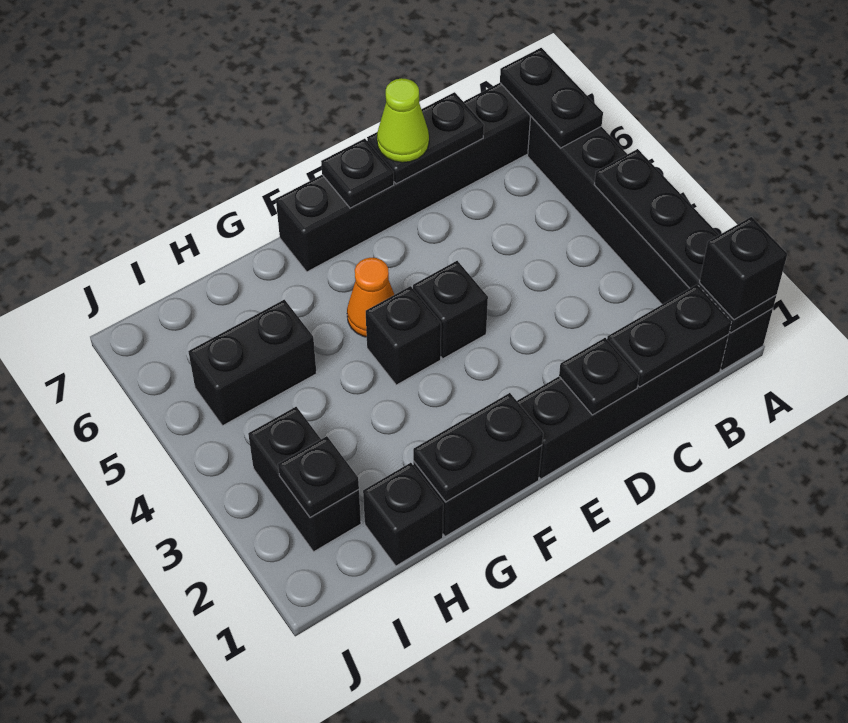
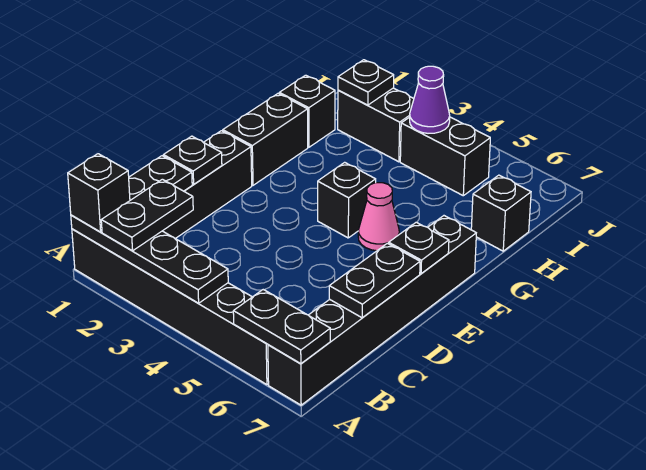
lime cone D7 level 3 -> none
black brick E4 level 1 -> black brick H7 level 1
black plate F1:G1 level 2 -> black plate A2:B2 level 3
orange cone F5 level 1 -> pink cone F5 level 1
black brick H5:I5 level 1 -> black brick I4:I5 level 1
none -> purple cone I4 level 2

